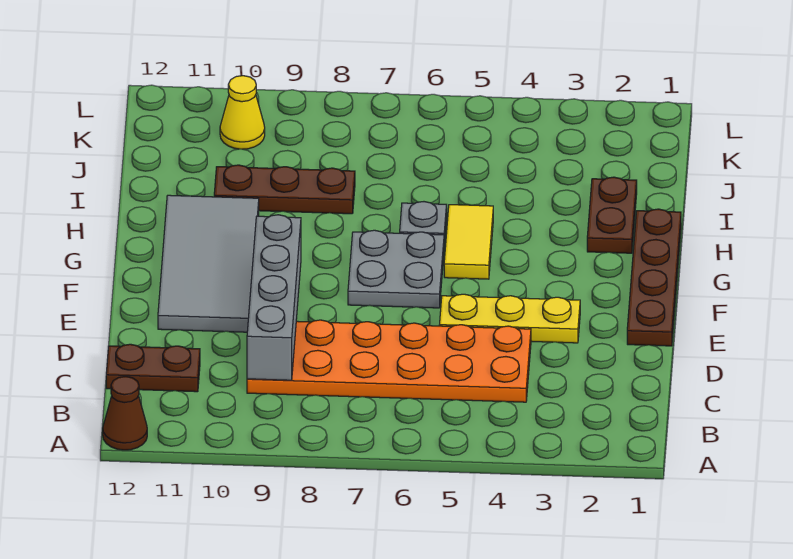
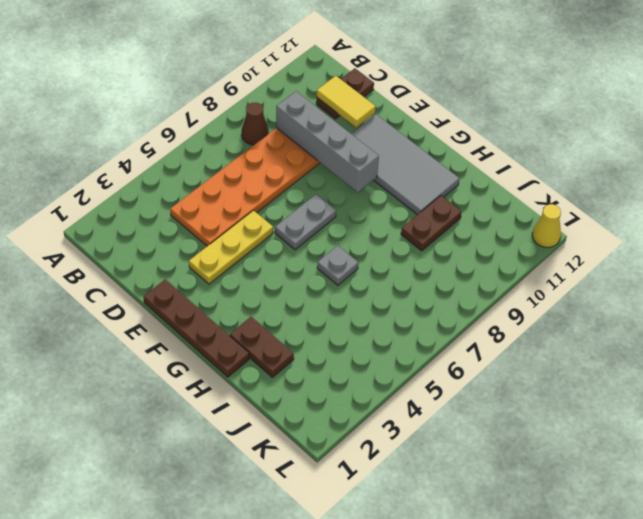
brown cone A12 level 1 -> brown cone B8 level 1
grey plate F6:G7 level 1 -> grey plate F6:F7 level 1
yellow tile G5:H5 level 1 -> yellow tile C11:D11 level 2
brown plate I8:I10 level 1 -> brown plate I9:I10 level 1
yellow cone K10 level 1 -> yellow cone L12 level 1

